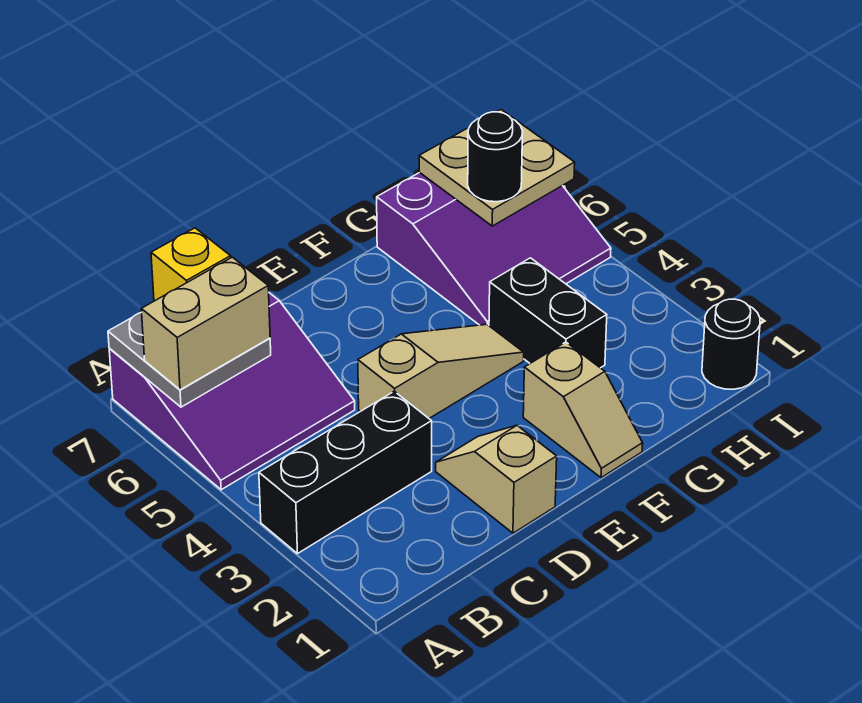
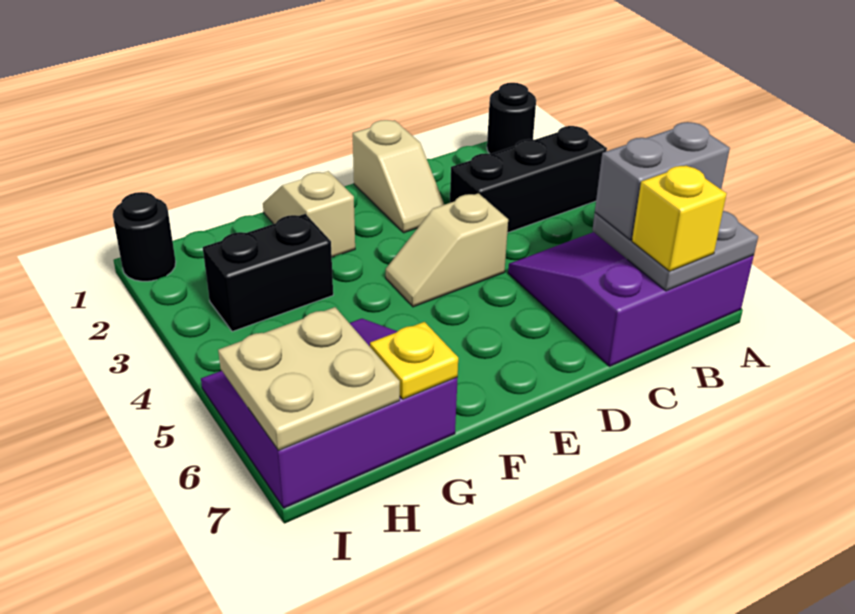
tan brick A6:B6 level 3 -> grey brick A6:B6 level 3
tan slope D4:F4 level 1 top D -> tan slope D4:E4 level 1 top D
black brick G3:G4 level 1 -> black brick G3:H3 level 1
none -> yellow plate G7 level 2
black round brick H6 level 3 -> black round brick A1 level 1

